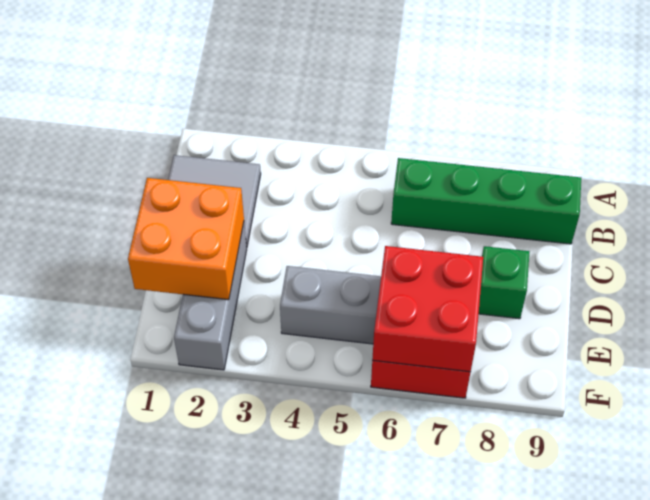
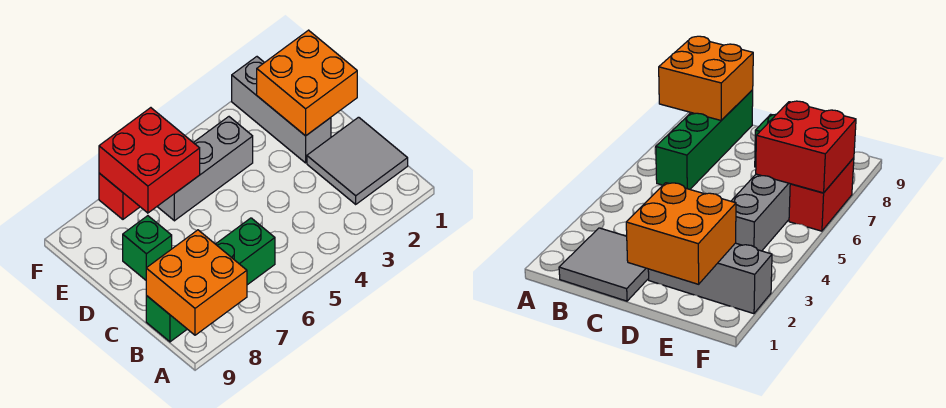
none -> orange brick A8:B9 level 2

